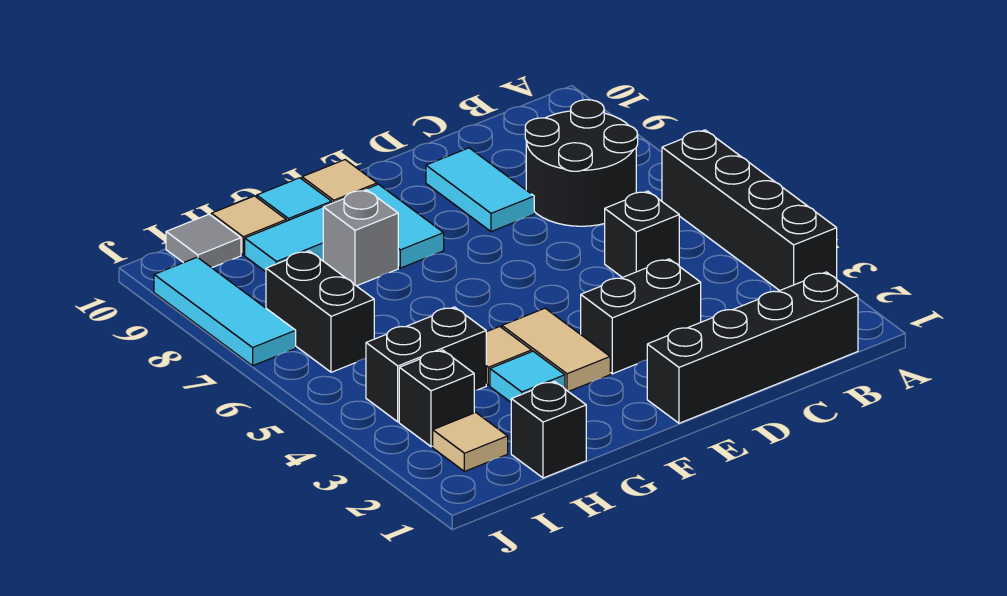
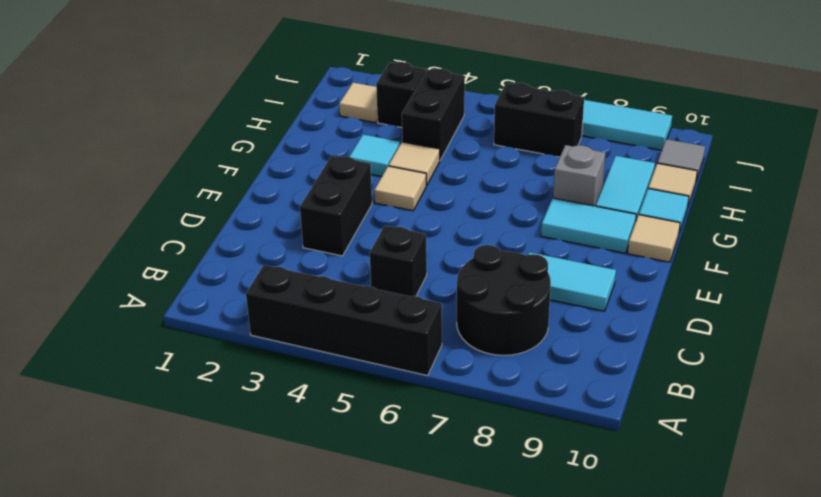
black brick B1:E1 level 1 -> none
tan tile F3:F4 level 1 -> tan tile F4 level 1
black brick H1 level 1 -> none

